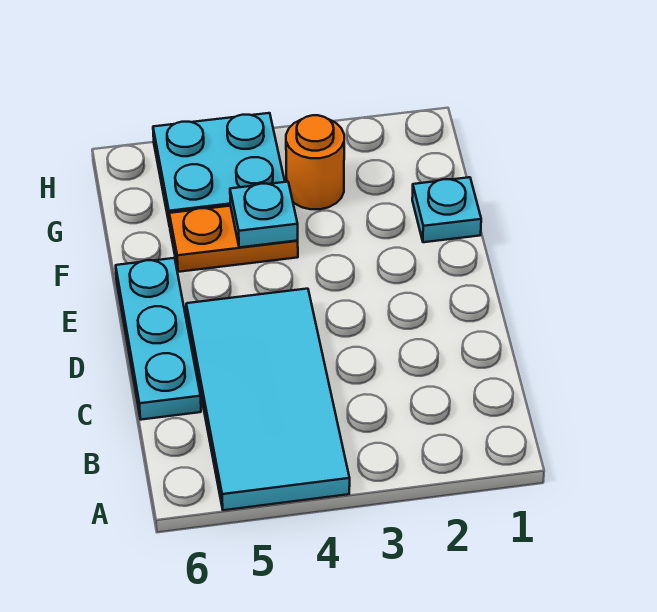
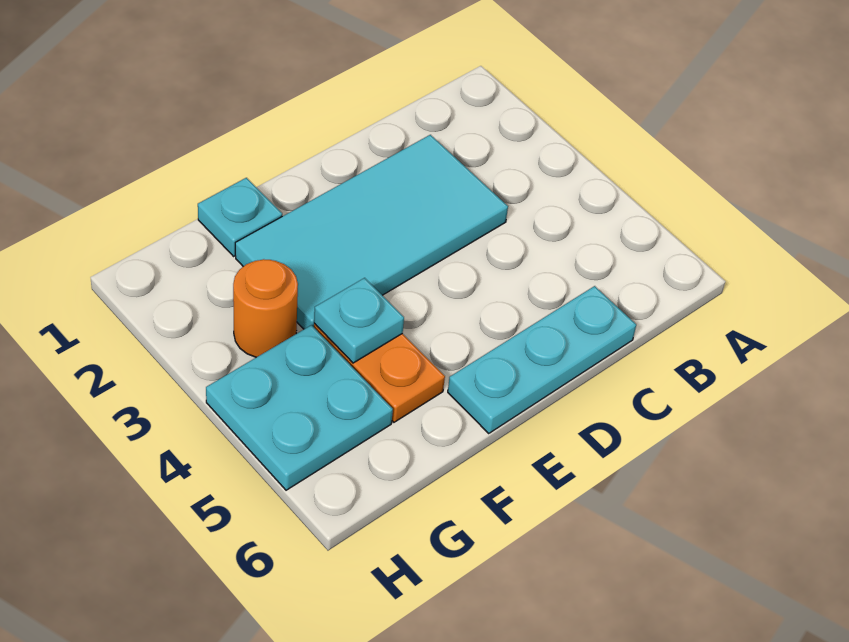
cyan tile A4:D5 level 1 -> cyan tile C2:F3 level 1

